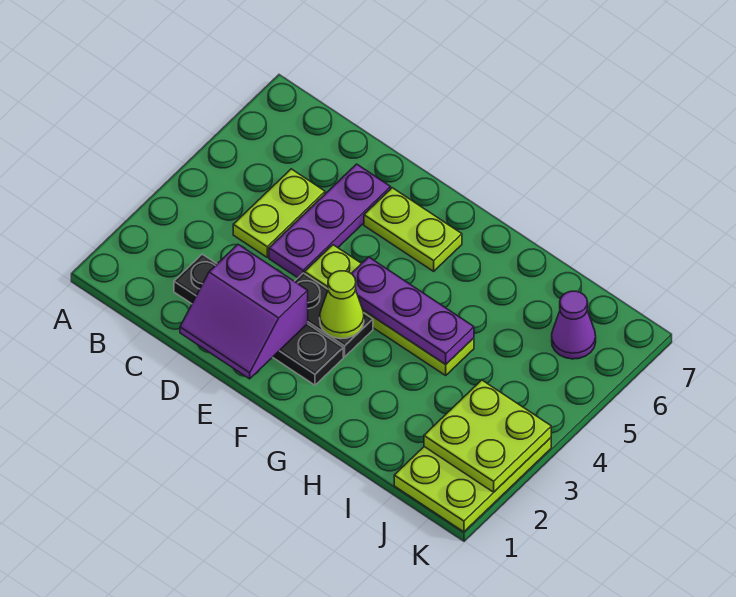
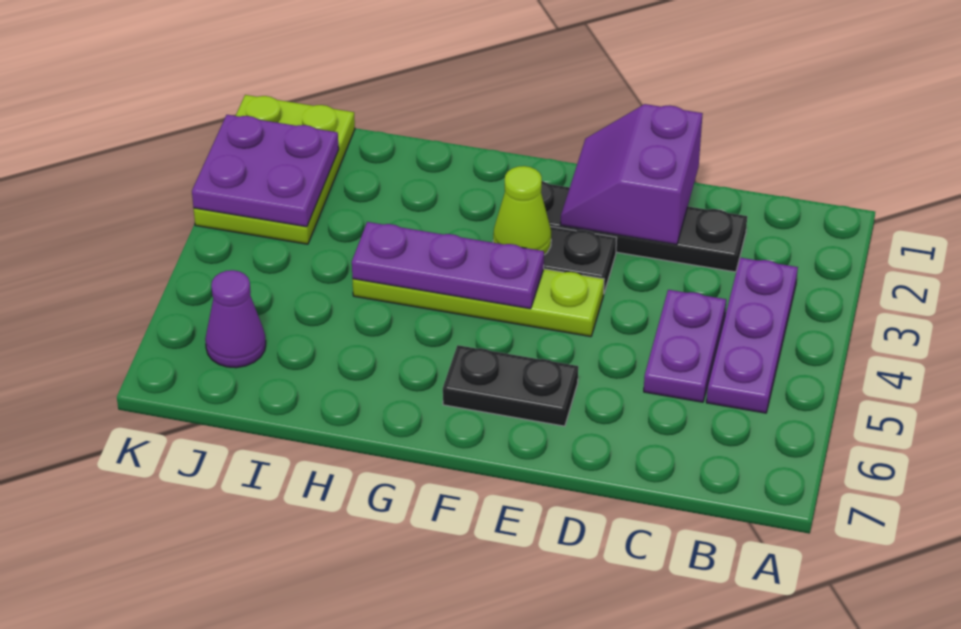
lime plate C4:C5 level 1 -> purple plate C4:C5 level 1
purple slope D1:E2 level 2 top 2 -> purple slope D1:E2 level 2 top D
purple plate D4:D6 level 1 -> purple plate B3:B5 level 1
lime plate E6:F6 level 1 -> black plate E6:F6 level 1
lime plate J2:K3 level 2 -> purple plate J2:K3 level 2

